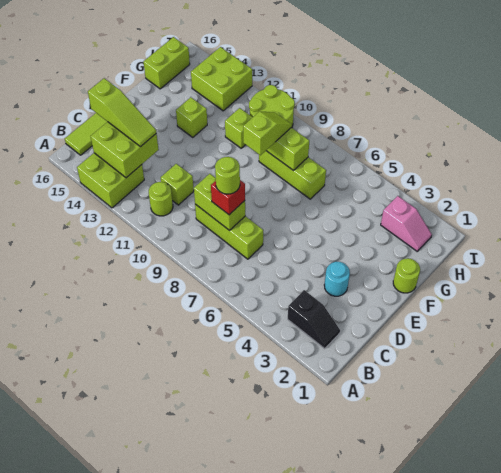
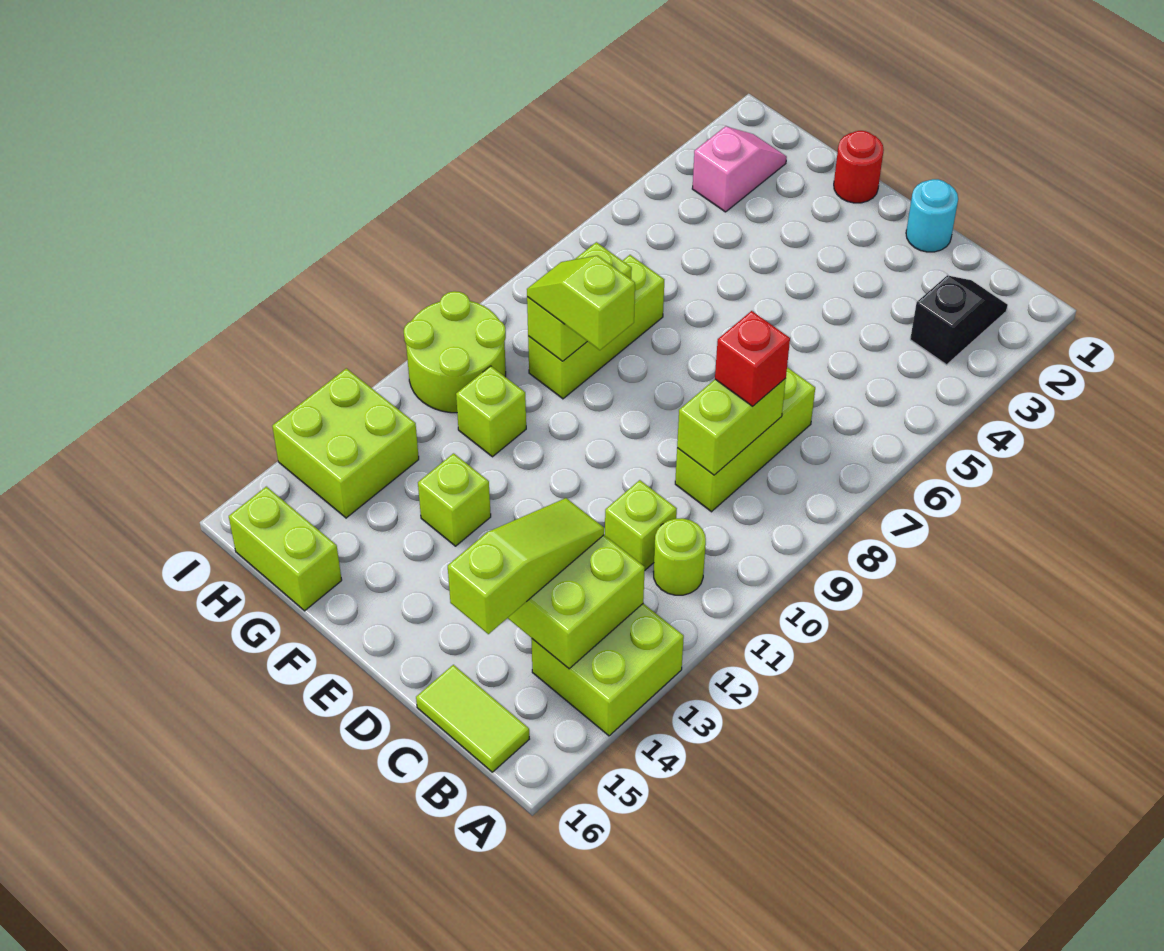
lime round brick C8 level 4 -> none
cyan round brick D3 level 1 -> cyan round brick D1 level 1
lime round brick F1 level 1 -> red round brick F1 level 1

